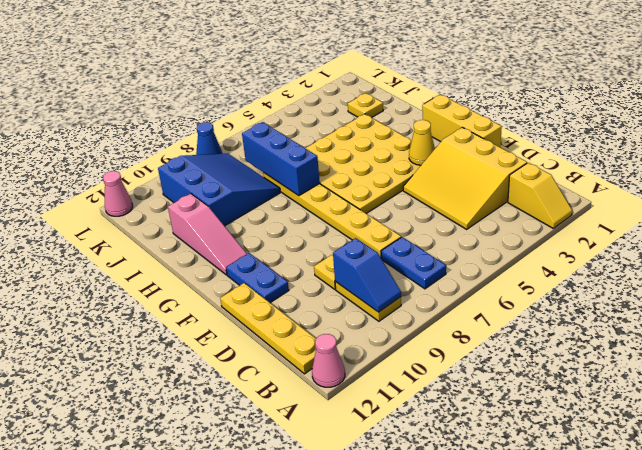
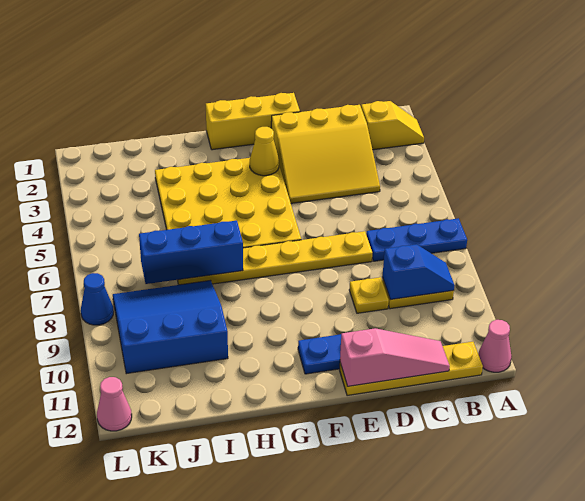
blue plate B7:C7 level 1 -> blue plate A7:C7 level 1
pink slope G11:I11 level 1 top I -> pink slope C12:E12 level 2 top E
yellow plate J2 level 1 -> none

